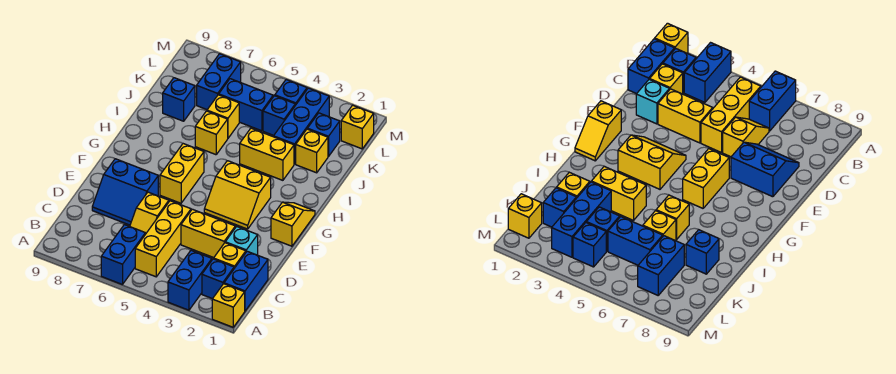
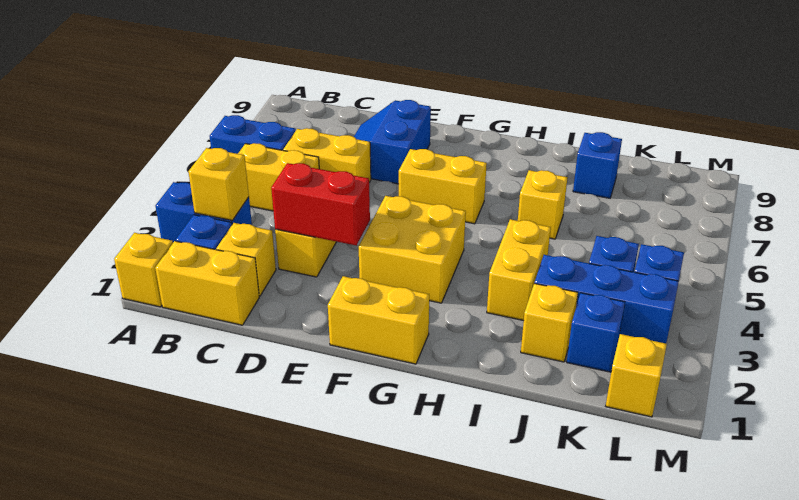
blue brick B1:C1 level 1 -> yellow brick B1:C1 level 1
yellow brick B5:D5 level 1 -> yellow brick B5:C5 level 1
yellow slope C6:D6 level 1 top D -> yellow brick C6:D6 level 1
cyan brick D2 level 1 -> none
none -> red brick D3:E3 level 2
yellow slope F1:G1 level 1 top F -> yellow brick F1:G1 level 1
yellow slope F3:G4 level 1 top G -> yellow brick F3:G4 level 1
yellow brick J6 level 1 -> yellow brick B3 level 2
blue brick K5:K6 level 1 -> none
blue brick K7:L7 level 1 -> none

